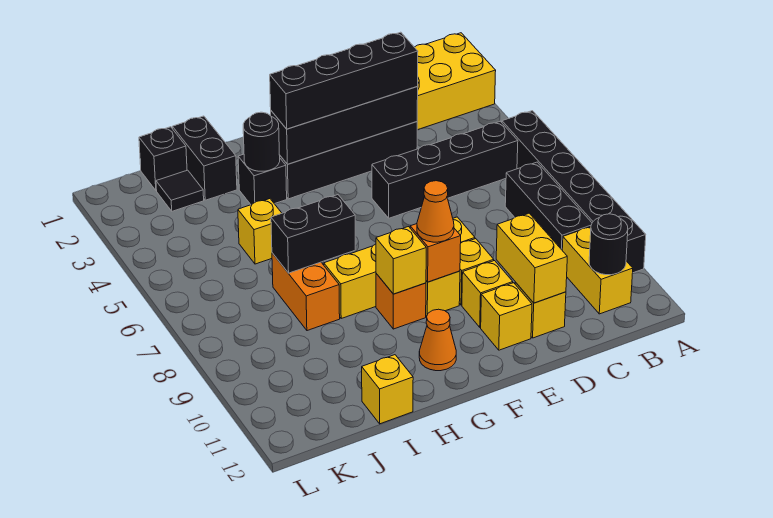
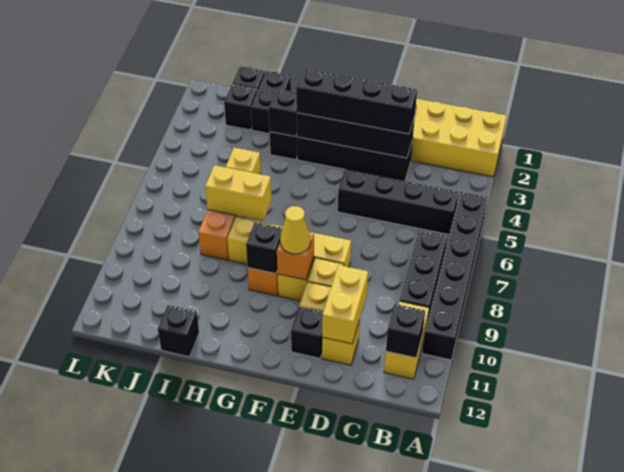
black round brick B11 level 2 -> black brick B11 level 2
yellow brick E11 level 1 -> black brick E11 level 1
orange cone F9 level 3 -> yellow cone F9 level 3
yellow brick G9 level 2 -> black brick G9 level 2
orange cone G11 level 1 -> none
black round brick H3 level 2 -> black brick H3 level 2
black brick H7:I7 level 2 -> yellow brick H7:I7 level 2
yellow brick I12 level 1 -> black brick I12 level 1
black tile J2 level 1 -> black brick J2 level 1

